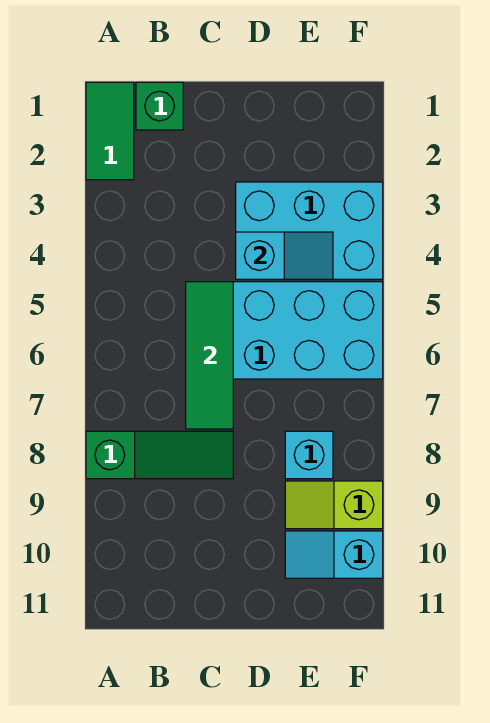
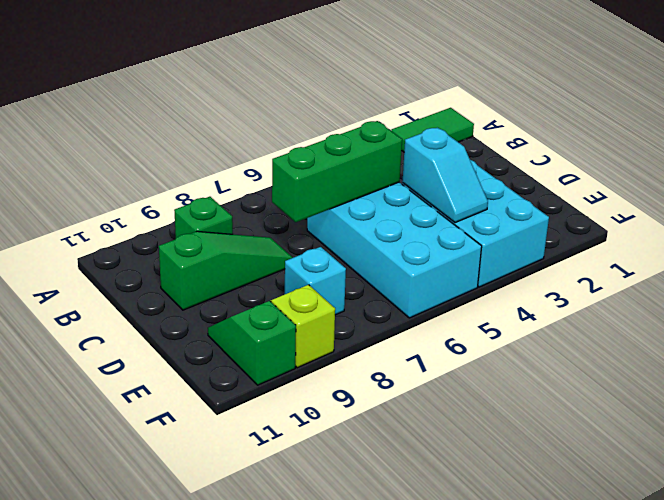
green slope A8:C8 level 1 top A -> green slope C8:C10 level 1 top 10
green brick B1 level 1 -> green brick B9 level 1
green tile C5:C7 level 2 -> green brick C5:C7 level 2
cyan slope E10:F10 level 1 top F -> green slope E10:F10 level 1 top F

